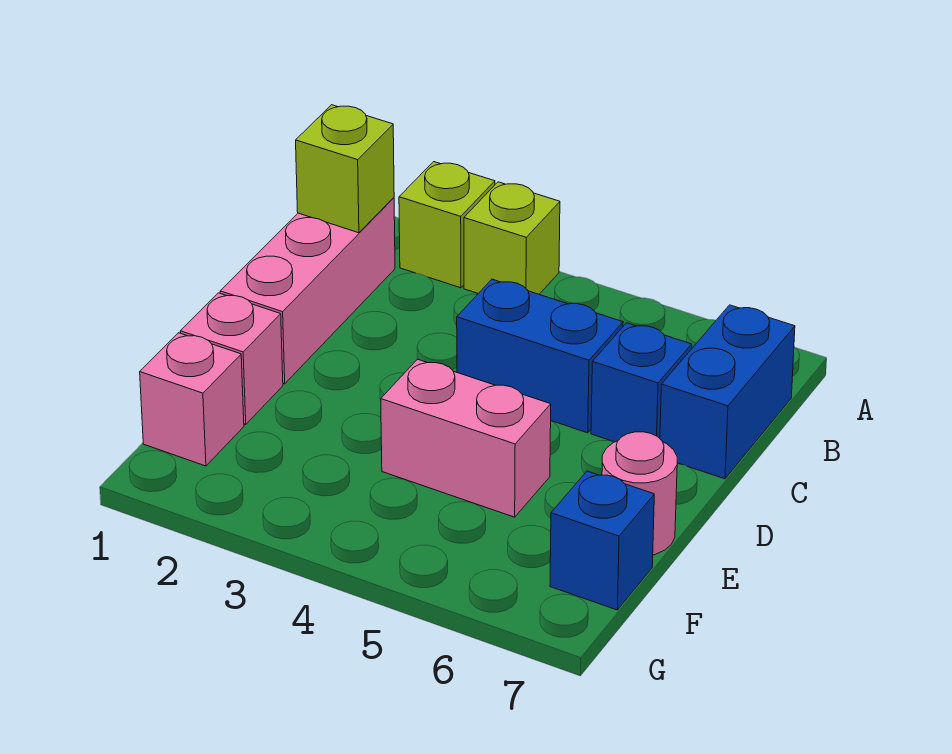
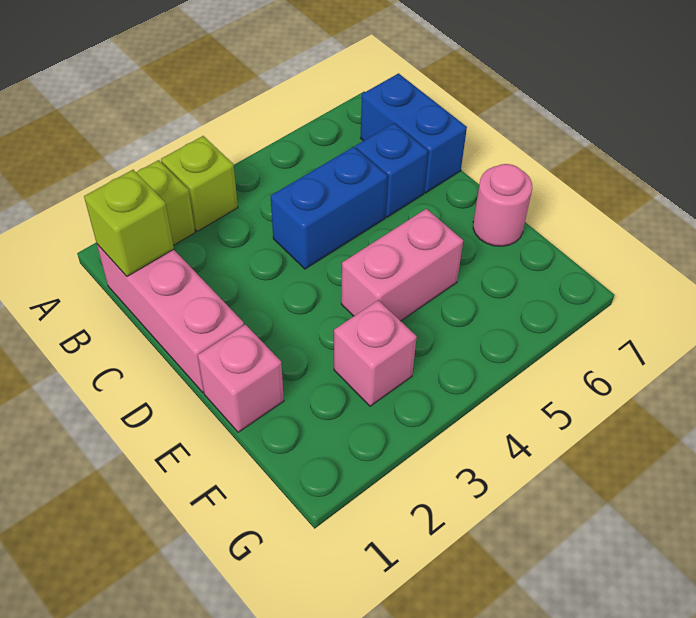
pink brick F1 level 1 -> pink brick F3 level 1
blue brick F7 level 1 -> none

